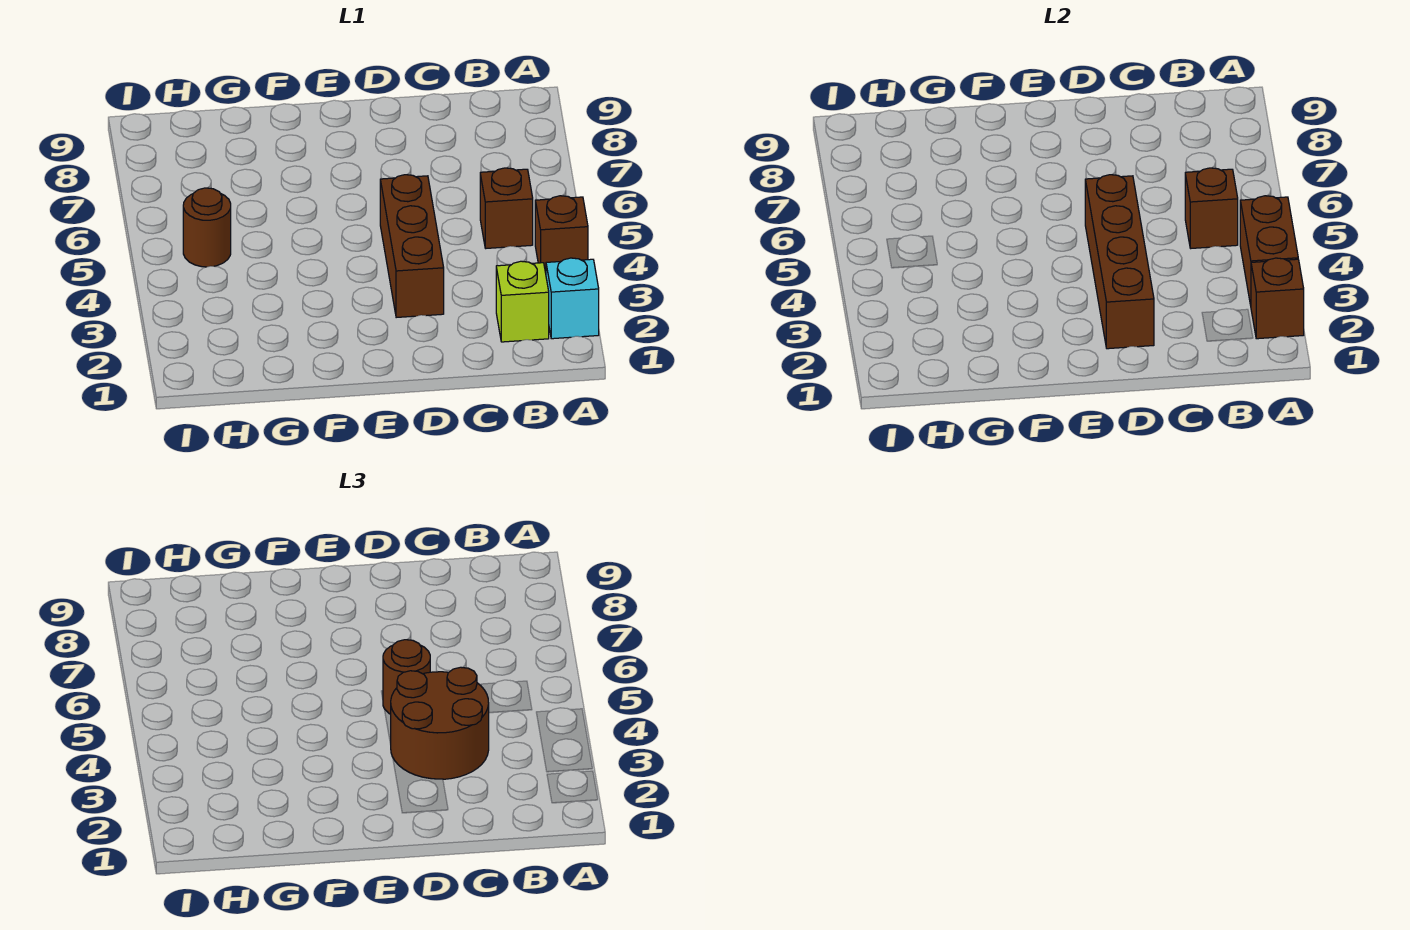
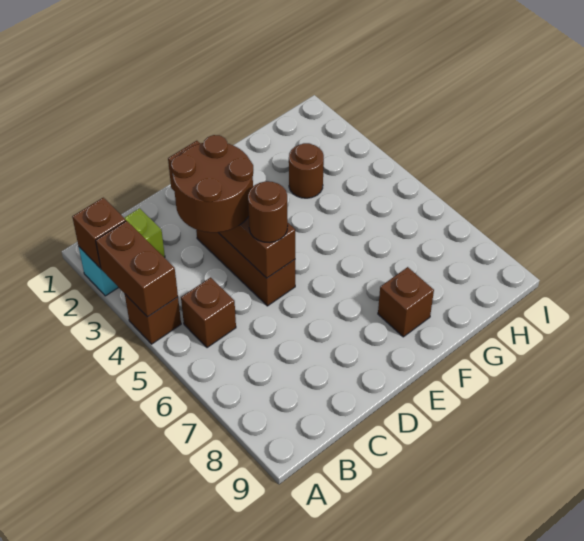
brown brick B5 level 2 -> brown brick F8 level 1
brown round brick H5 level 1 -> brown round brick G3 level 1

